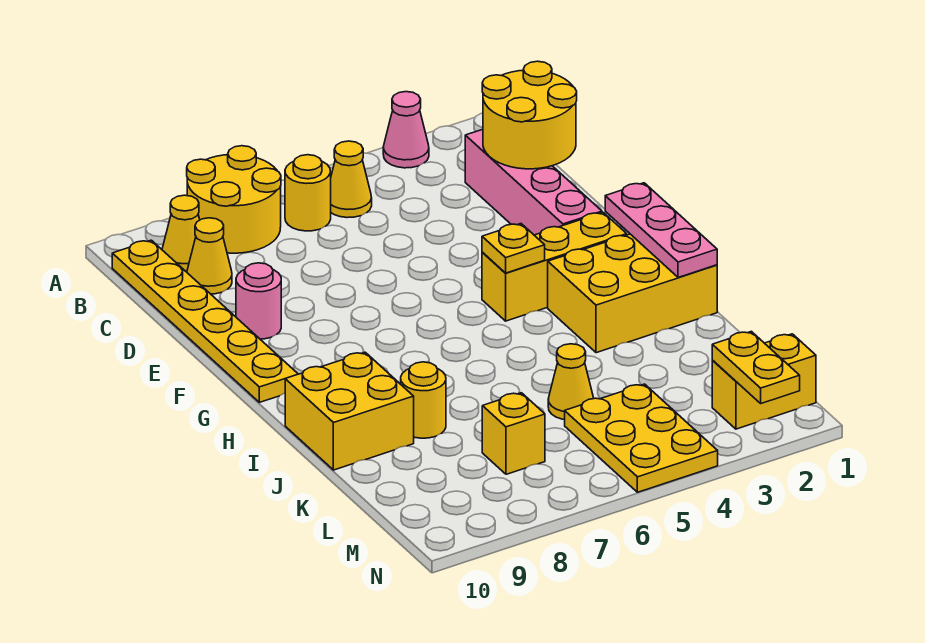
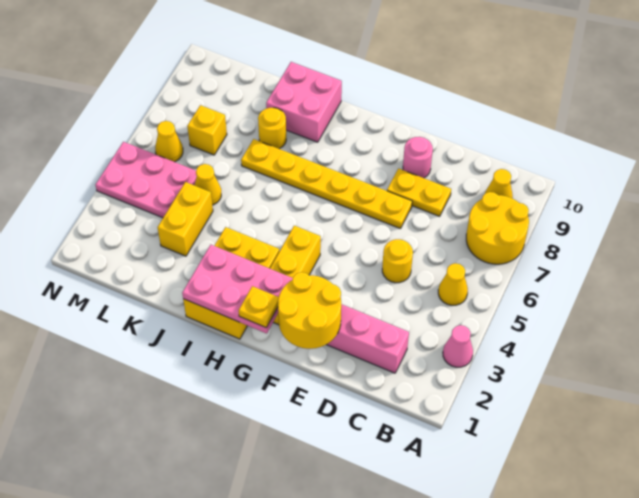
yellow round brick B6 level 1 -> yellow round brick D5 level 1
yellow plate B10:G10 level 1 -> yellow plate E7:J7 level 1
yellow round brick C1:D2 level 2 -> yellow round brick E1:F2 level 2
yellow cone C9 level 1 -> yellow cone M6 level 1
pink plate G1:I1 level 2 -> pink plate G1:I2 level 2
yellow plate G4 level 2 -> yellow plate G1 level 3
yellow brick I9:J10 level 1 -> pink brick I9:J10 level 1
yellow plate L4:N5 level 1 -> pink plate L4:N5 level 1
yellow brick M1:M2 level 1 -> yellow brick K3:K4 level 1
yellow plate M2:N2 level 2 -> yellow plate D8:E8 level 1

